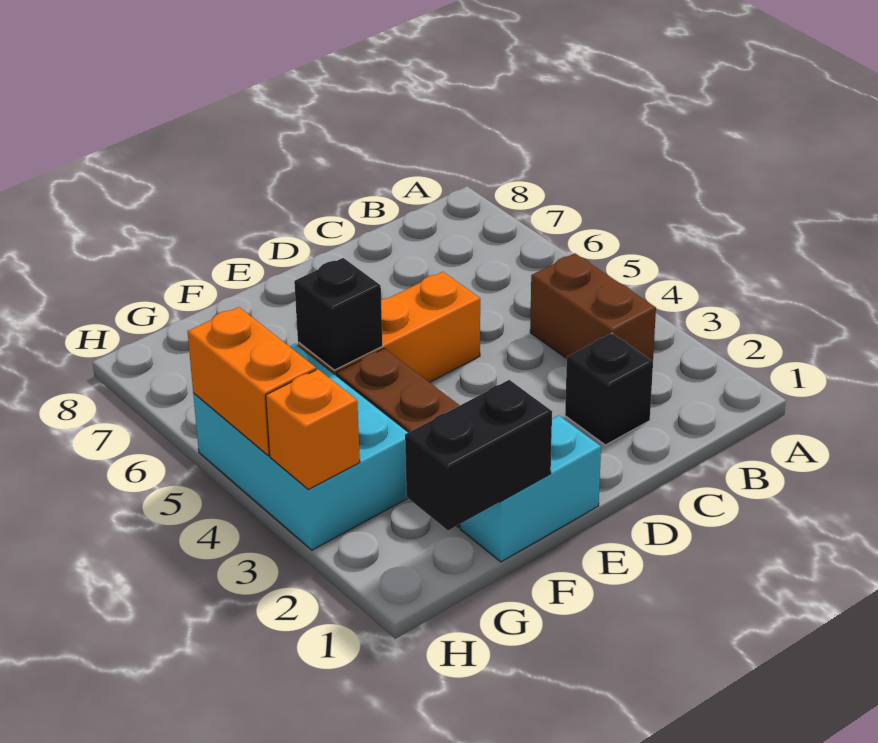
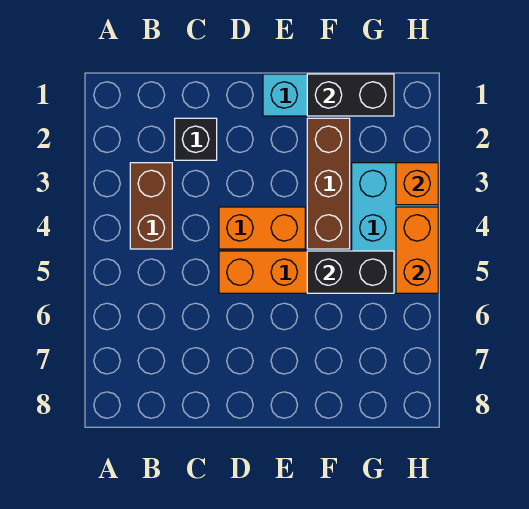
none -> orange brick D4:E4 level 1
black brick F5 level 2 -> black brick F5:G5 level 2

